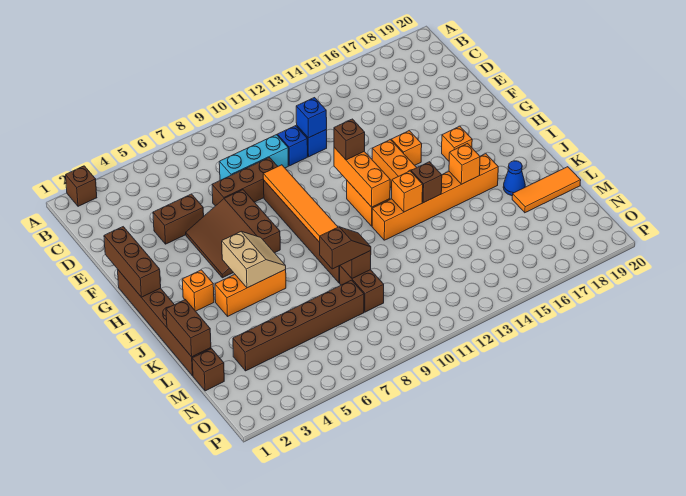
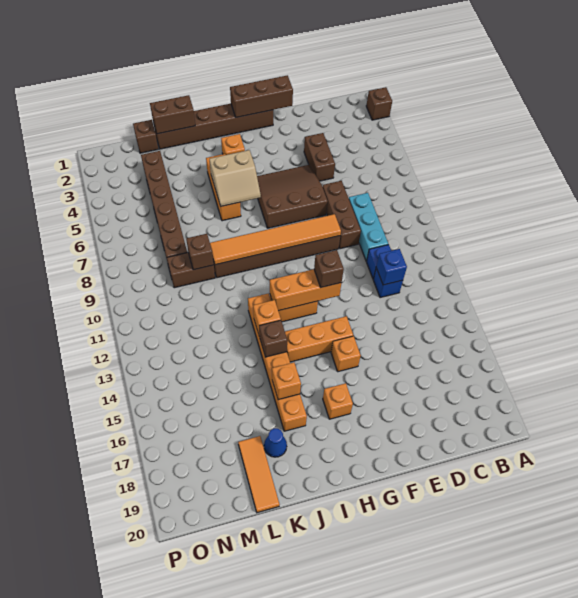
brown slope L8:L9 level 3 top 8 -> none

